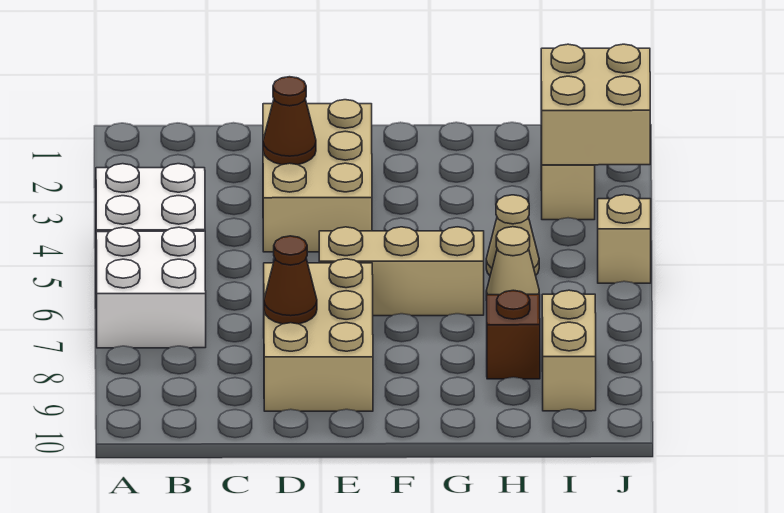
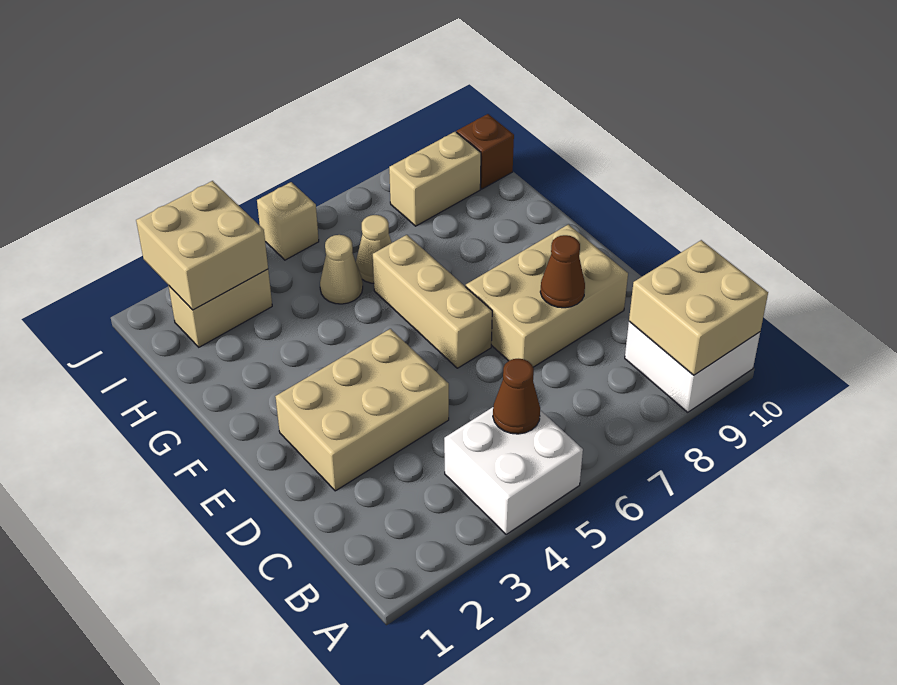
white brick A6:B7 level 1 -> white brick A9:B10 level 1
none -> tan brick A9:B10 level 2
brown cone D3 level 2 -> brown cone B5 level 2
brown brick H8 level 1 -> brown brick I10 level 1

